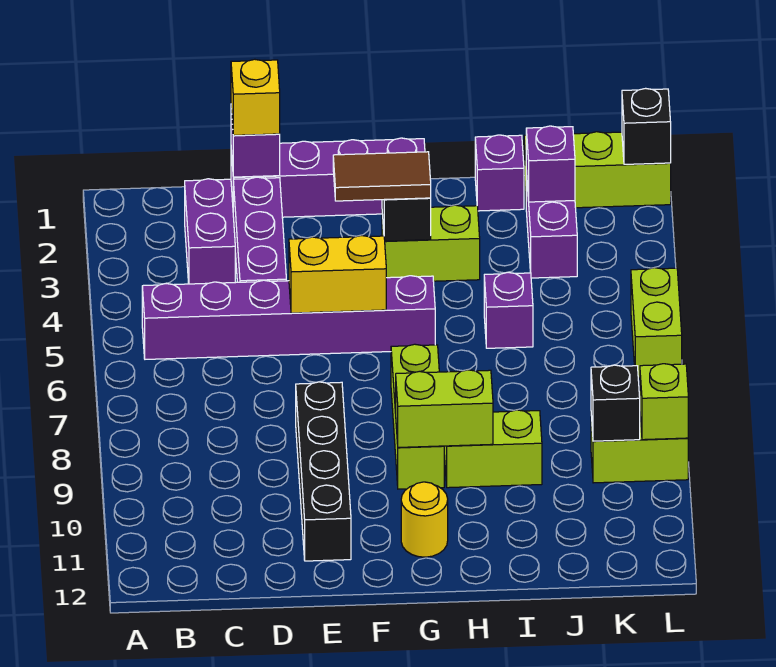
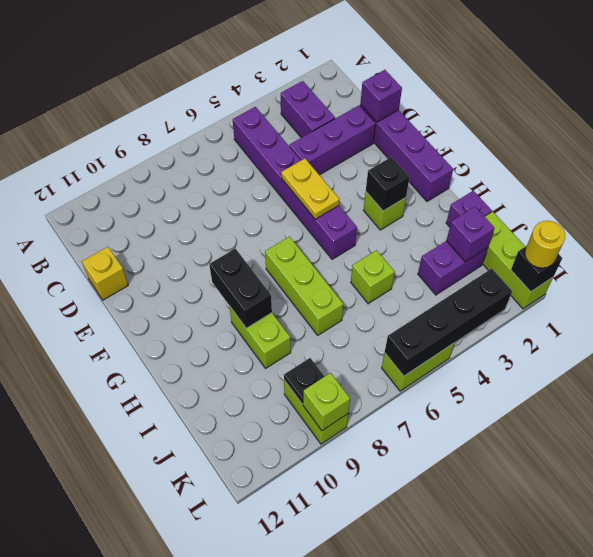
purple brick C2:C3 level 1 -> purple brick B3:C3 level 1
yellow brick D1 level 3 -> yellow brick D12 level 1
yellow brick E5:F5 level 2 -> yellow plate E5:F5 level 2
black brick E8:E11 level 1 -> black brick L3:L6 level 2
brown tile F3:G3 level 3 -> none
lime brick G3:H3 level 1 -> lime brick G3 level 1
lime brick G7:G9 level 1 -> lime brick G7:I7 level 1
lime brick G9:H9 level 2 -> black brick G9:H9 level 2
yellow round brick G11 level 1 -> yellow round brick L1 level 3
purple brick I5 level 1 -> lime brick I5 level 1
black brick K9 level 2 -> black plate K9 level 2

